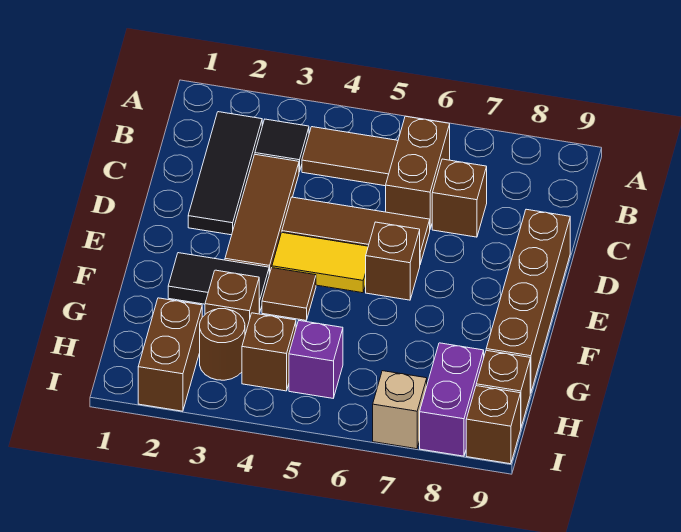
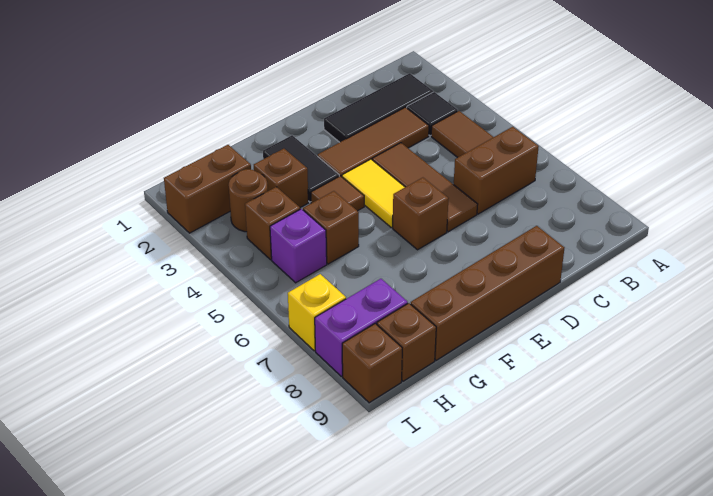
brown brick C7 level 1 -> brown brick G5 level 1
tan brick I7 level 1 -> yellow brick I7 level 1

